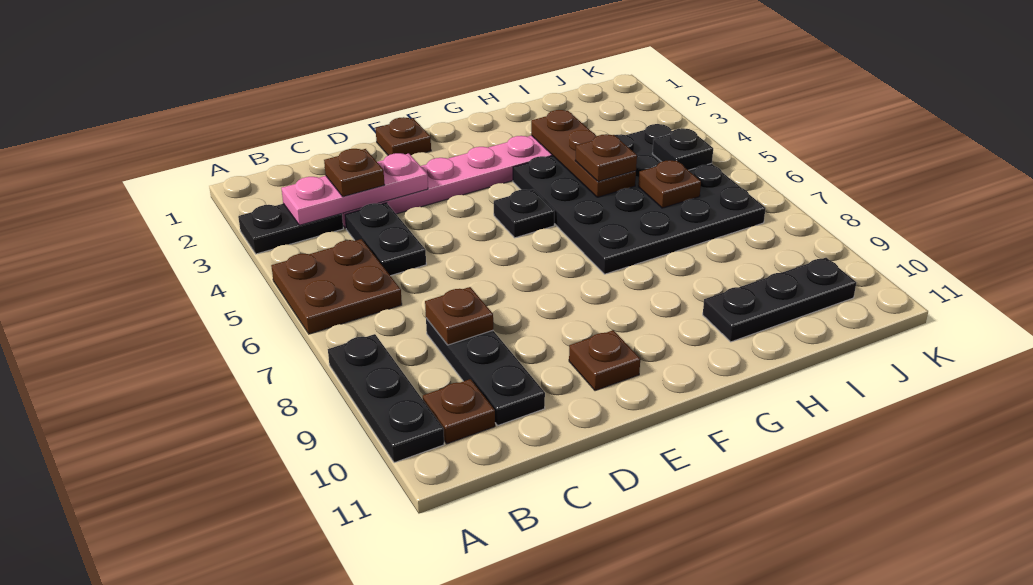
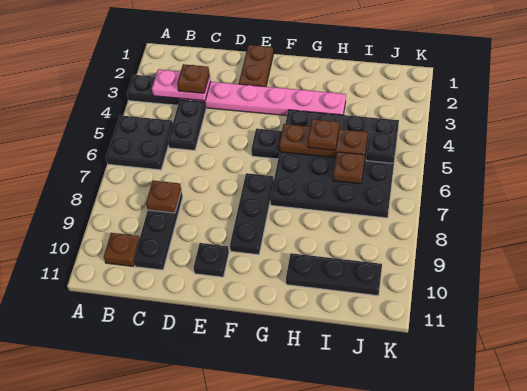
brown plate A5:B6 level 1 -> black plate A5:B6 level 1
black plate A8:A10 level 1 -> black plate F7:F9 level 1
pink plate B3:D3 level 2 -> pink plate B3:C3 level 2
brown plate E1 level 1 -> brown plate E1:E2 level 1
brown plate E10 level 1 -> black plate E10 level 1
brown plate H3:H5 level 2 -> brown plate G5:I5 level 2

